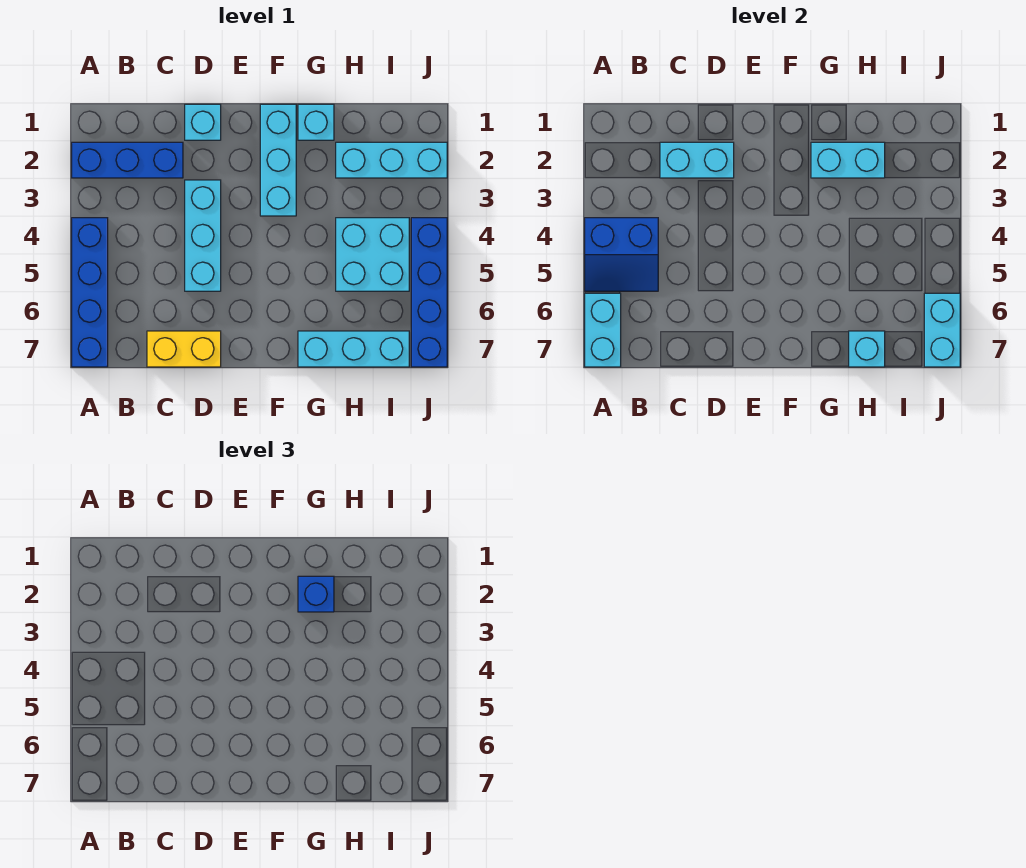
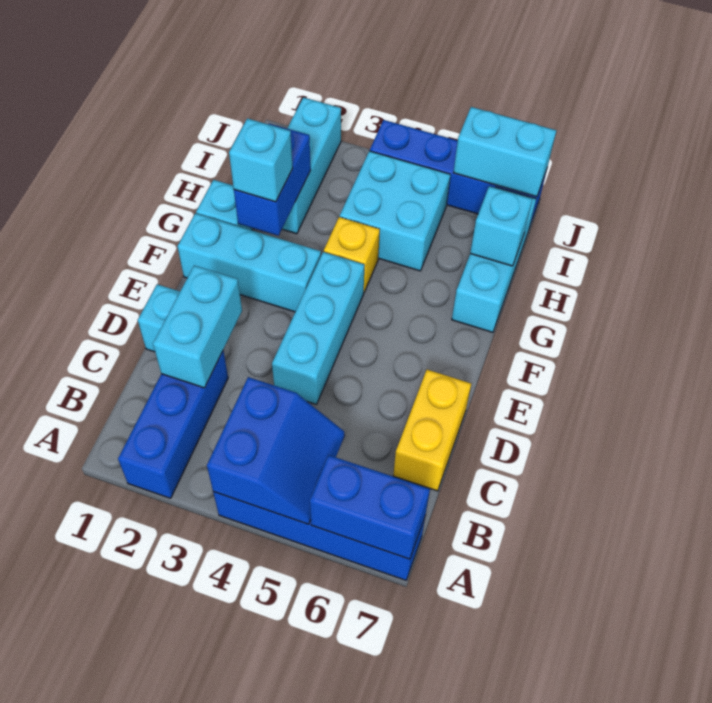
cyan brick A6:A7 level 2 -> blue brick A6:A7 level 2
cyan brick D3:D5 level 1 -> cyan brick D4:F4 level 1
cyan brick G2:H2 level 2 -> blue brick G2:H2 level 2
blue brick G2 level 3 -> cyan brick G2 level 3
none -> yellow brick G4 level 1

